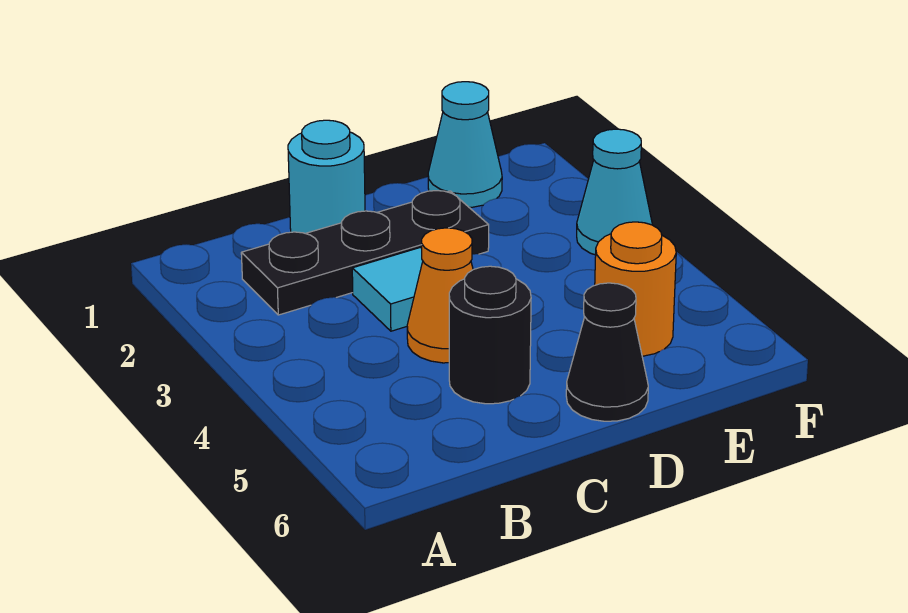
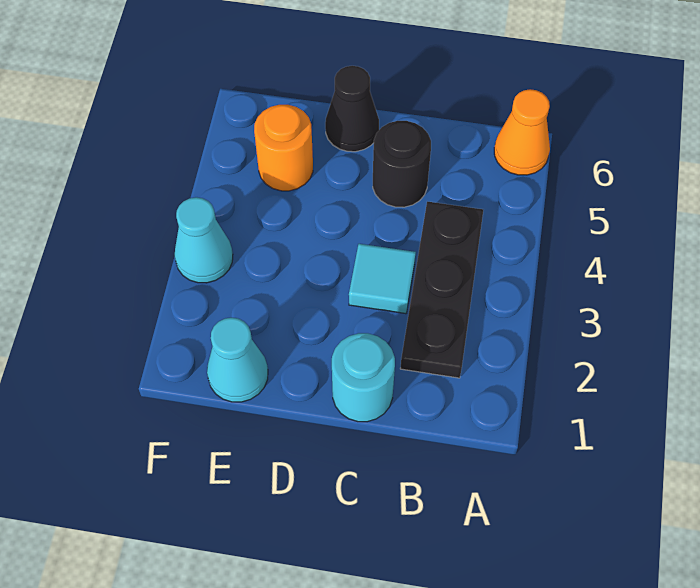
black plate B2:D2 level 1 -> black plate B2:B4 level 1
orange cone C4 level 1 -> orange cone A6 level 1

